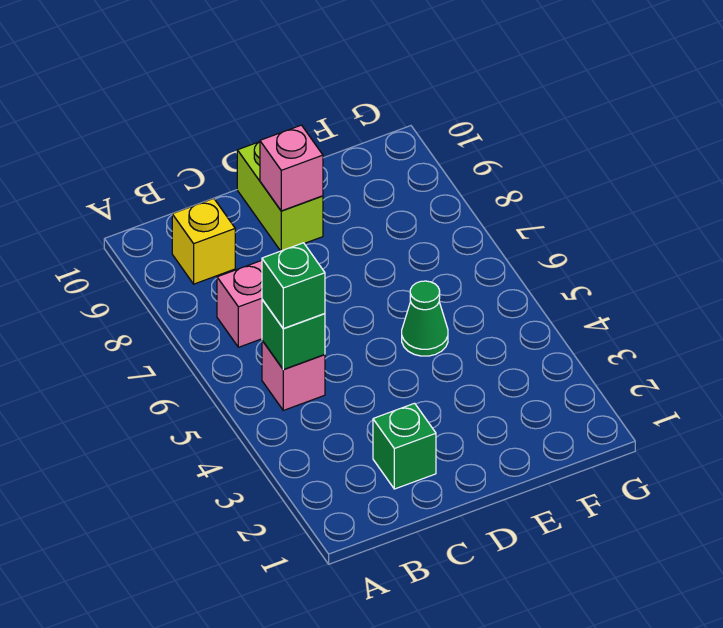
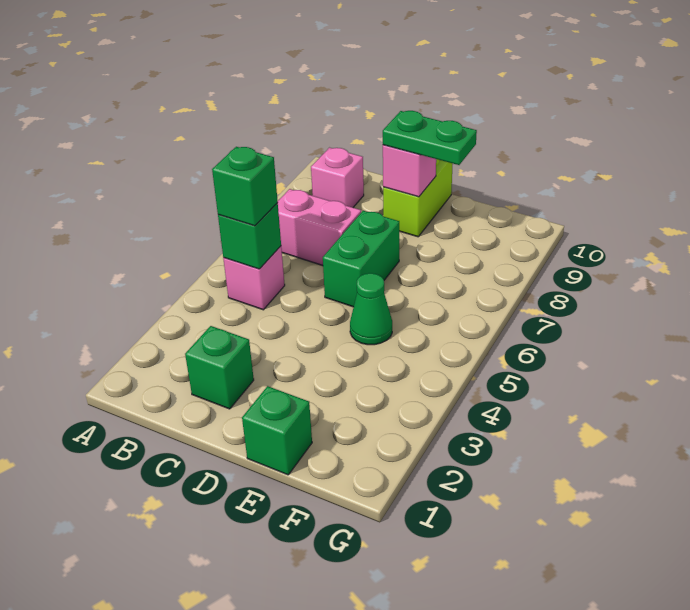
yellow brick B9 level 1 -> pink brick B9 level 1
none -> green brick D6:D7 level 1
none -> green plate D9:E9 level 3
none -> green brick E1 level 1

